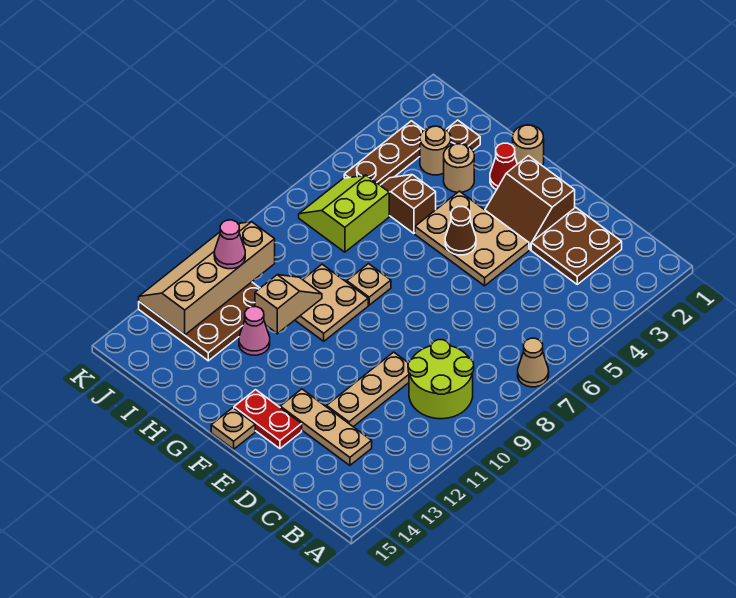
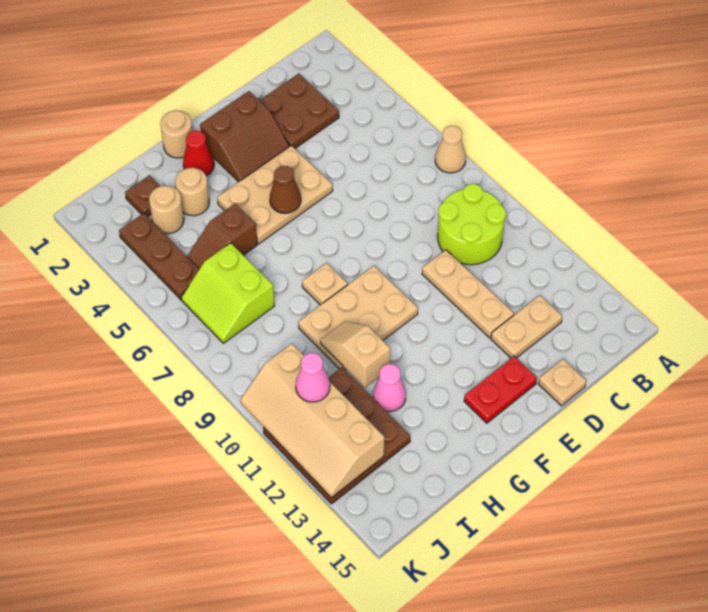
tan plate C13:E13 level 1 -> tan plate C13:D13 level 1
tan plate F15 level 1 -> tan plate D15 level 1
tan plate G9:H10 level 1 -> tan plate F9:H10 level 1

